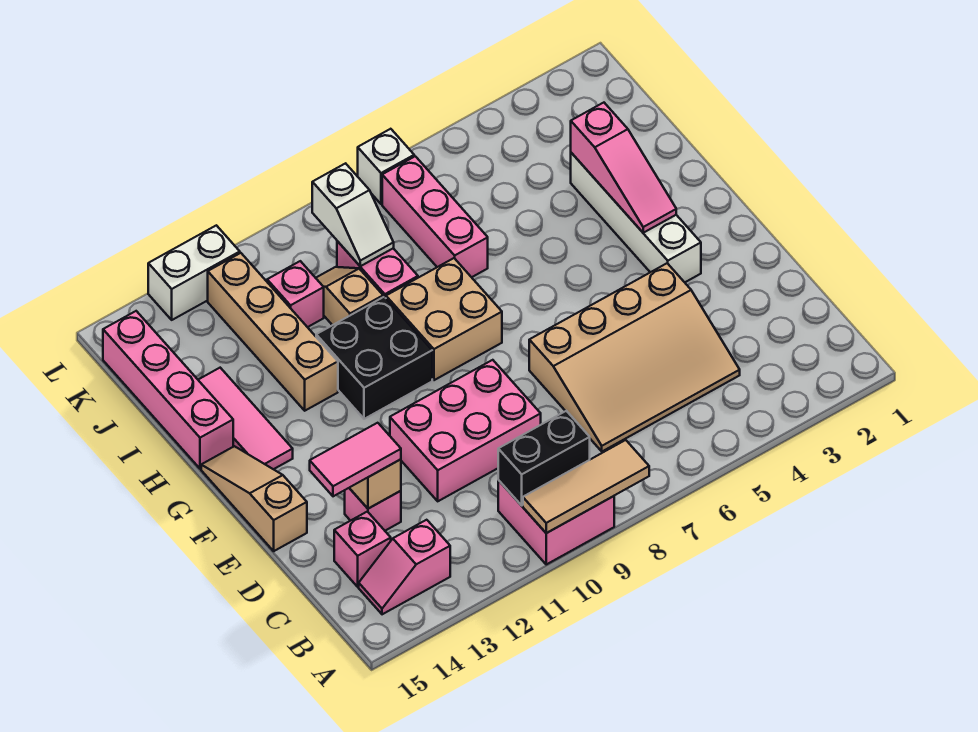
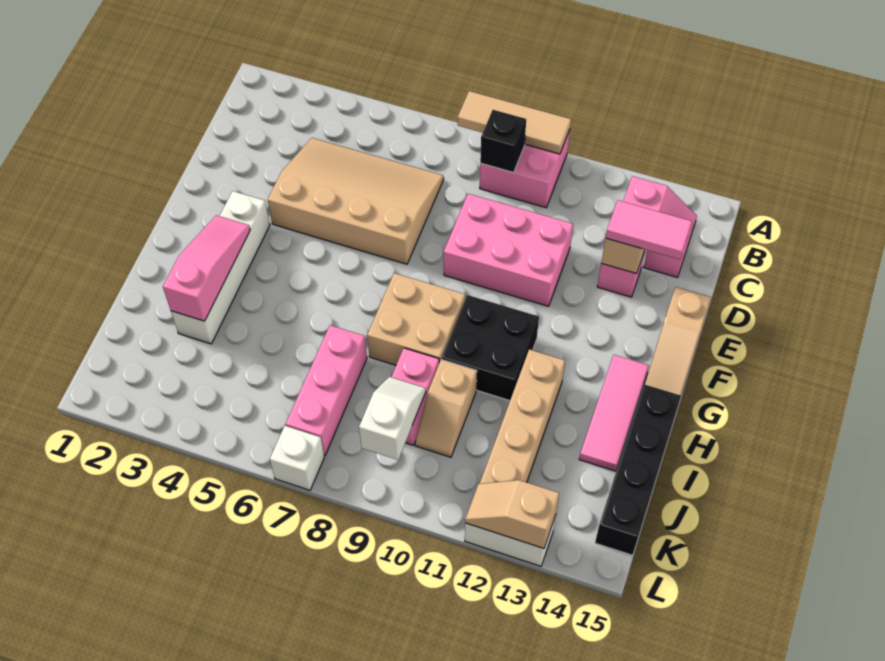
black brick B9:B10 level 2 -> black brick B9 level 2
pink brick H15:K15 level 1 -> black brick H15:K15 level 1
pink brick J11 level 1 -> none
none -> tan slope L12:L13 level 2 top 13

